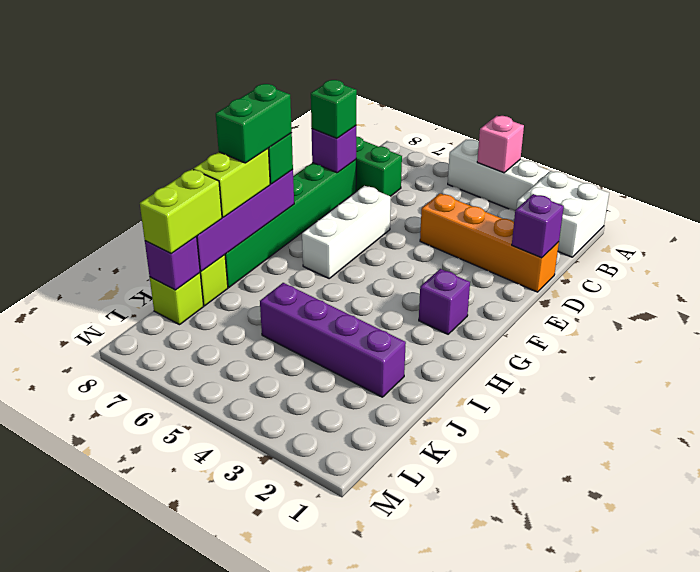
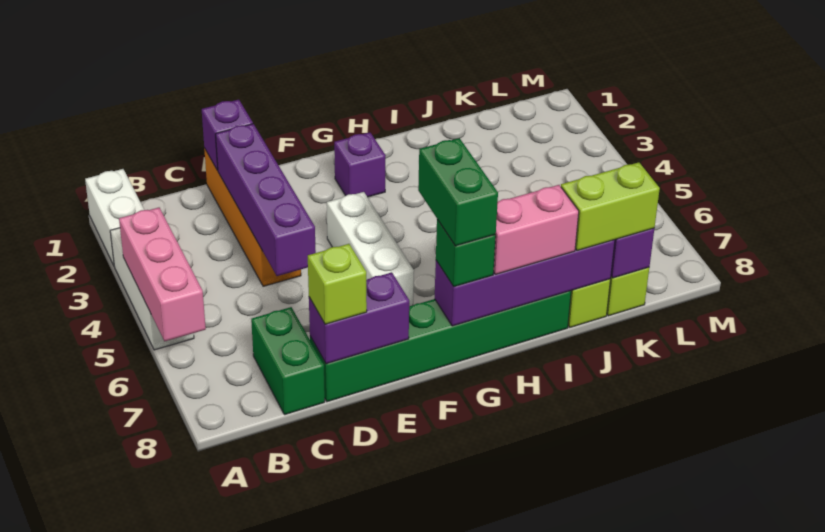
white brick A1:B2 level 1 -> white brick A1:A2 level 1
pink brick A4 level 2 -> pink brick A4:A6 level 2
purple brick D8 level 2 -> purple brick D8:E8 level 2
green brick D8 level 3 -> lime brick D8 level 3
white brick E6:G6 level 1 -> white brick F4:F6 level 1
green brick G8:H8 level 4 -> green brick G7:G8 level 4
lime brick H8:I8 level 3 -> pink brick H8:I8 level 3
purple brick J2:J5 level 1 -> purple brick D2:D5 level 2

